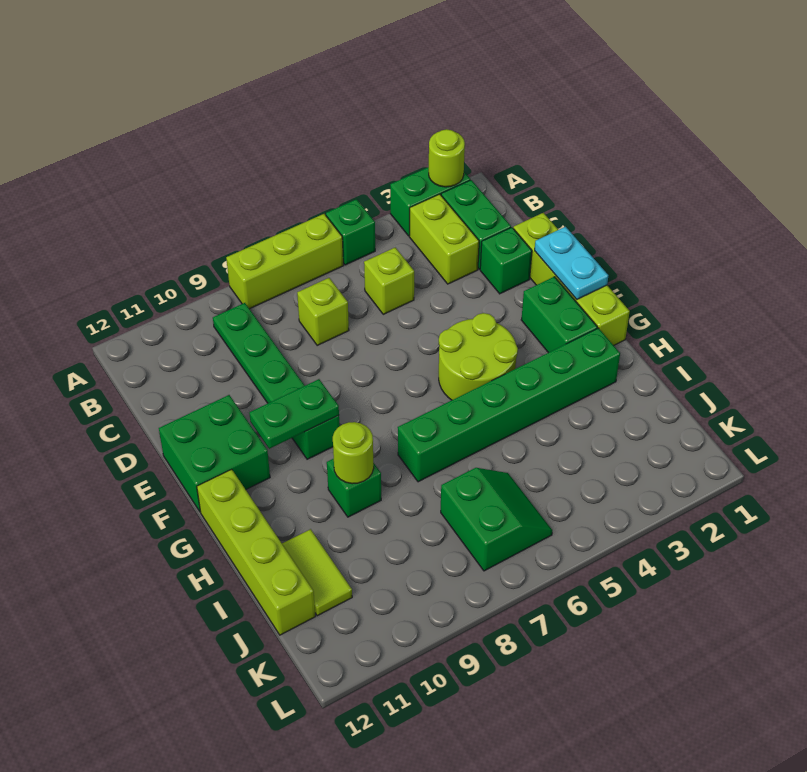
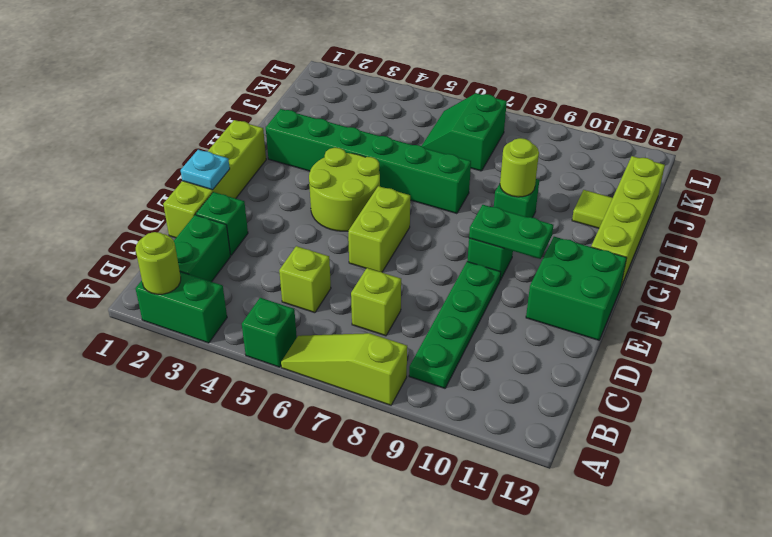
lime brick A6:A8 level 1 -> lime slope A6:A8 level 1 top 8
lime brick B3:C3 level 1 -> lime brick E6:F6 level 1
cyan plate E1:F1 level 2 -> cyan plate E1 level 2
green brick F2:G2 level 1 -> none
lime tile I11:J11 level 1 -> lime tile I11 level 1

